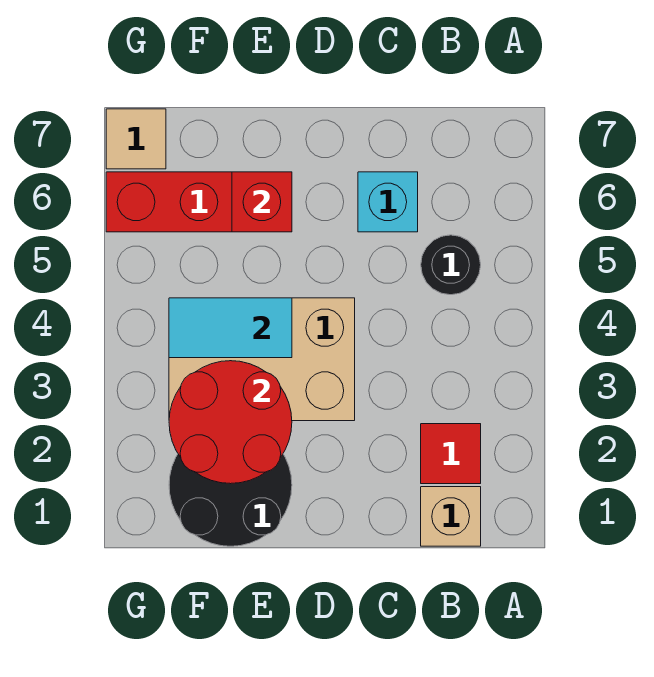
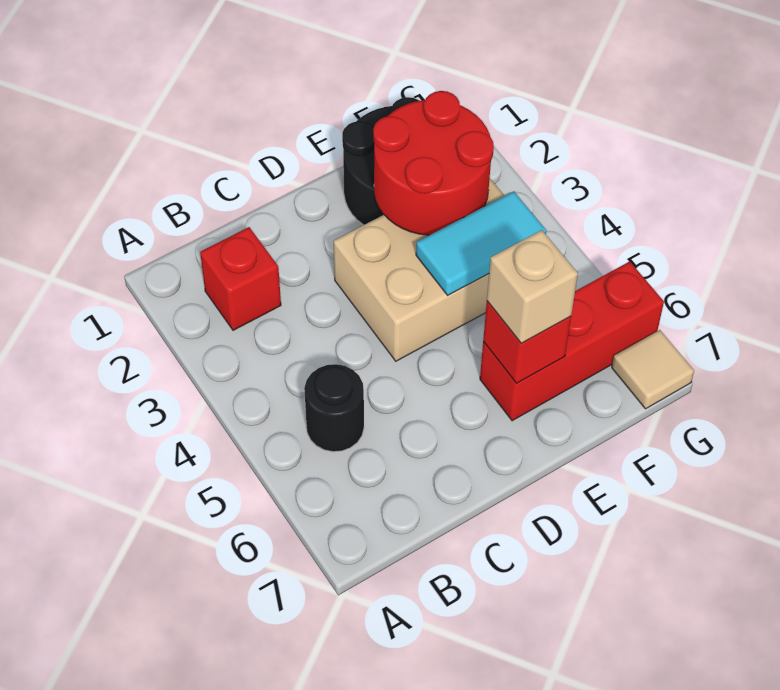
tan brick B1 level 1 -> tan brick E6 level 3
red tile B2 level 1 -> red brick B2 level 1
cyan brick C6 level 1 -> none

